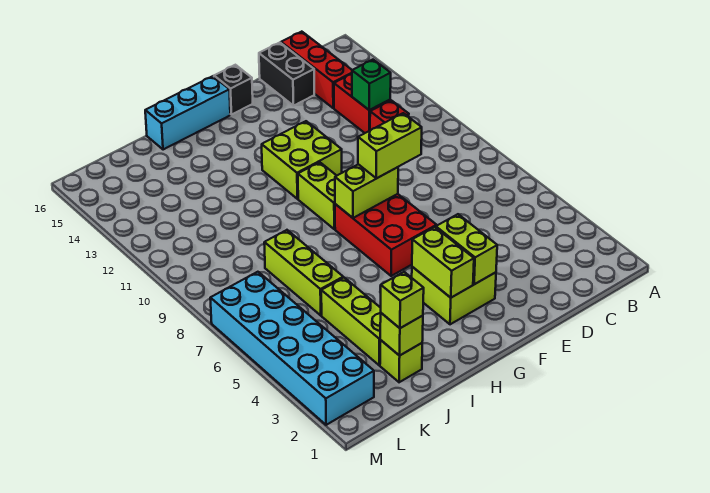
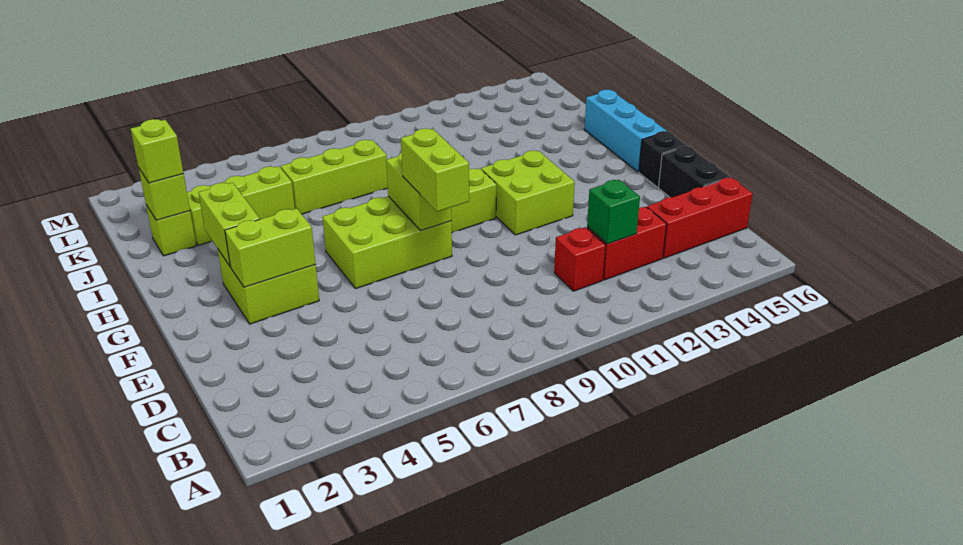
black brick D15:D16 level 1 -> black brick D16:E16 level 1
red brick F6:G8 level 1 -> lime brick F6:G8 level 1
lime brick G3:G4 level 2 -> lime brick G3:H3 level 2
cyan brick L2:M7 level 1 -> none

